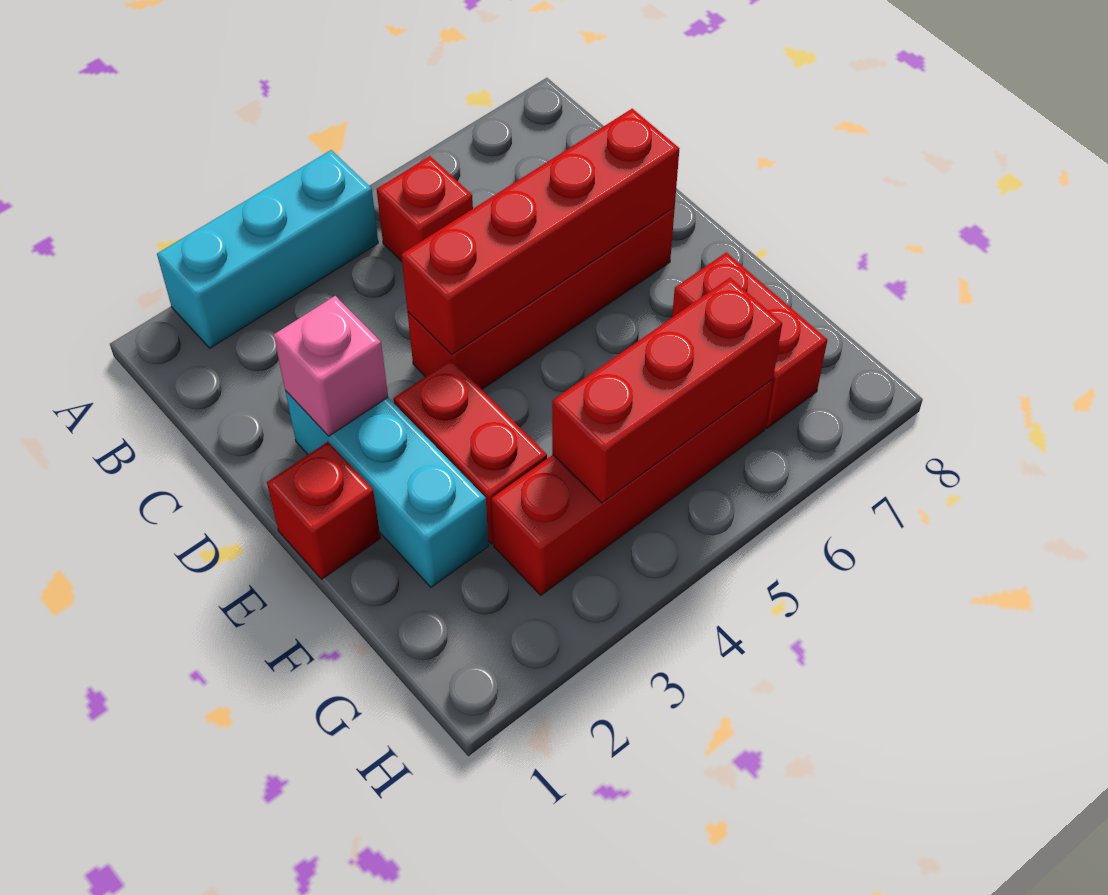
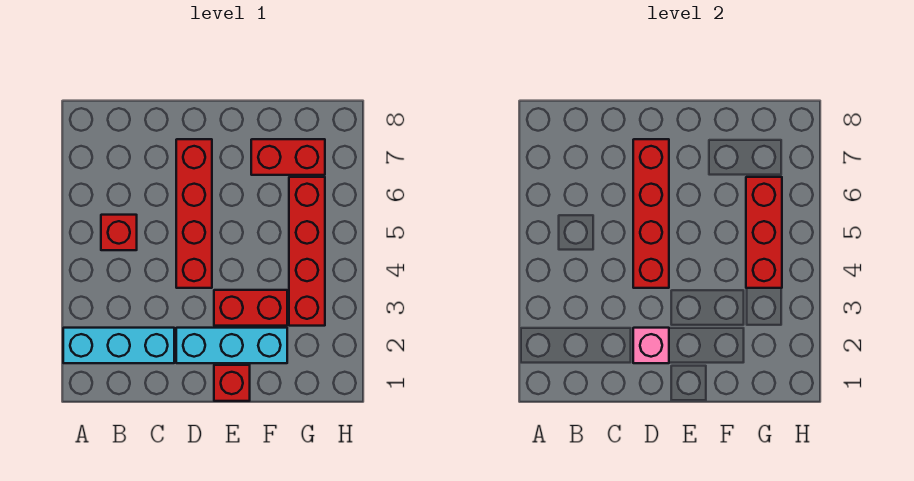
cyan brick A2:A4 level 1 -> cyan brick A2:C2 level 1

